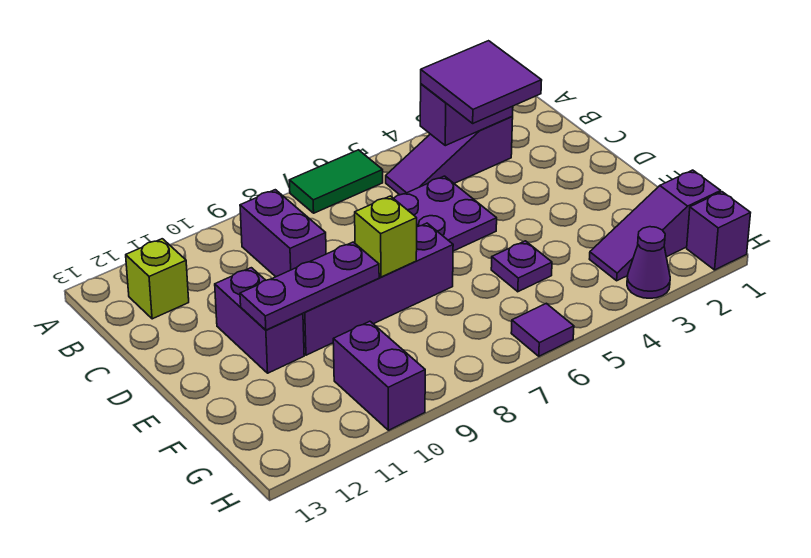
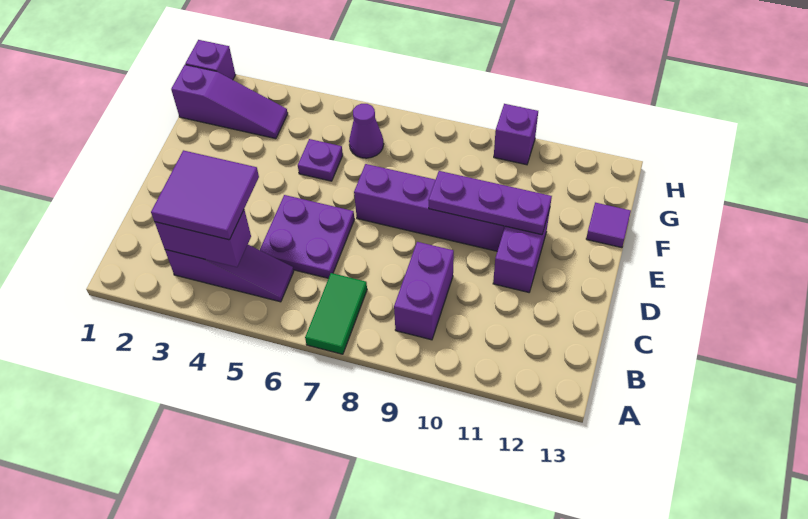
green tile A6:A7 level 1 -> green tile A7:B7 level 1
lime brick B12 level 1 -> none
lime brick E8 level 2 -> none
purple brick G10:H10 level 1 -> purple brick H10 level 1
purple cone H3 level 1 -> purple cone G6 level 1
purple tile H6 level 1 -> purple tile F13 level 1

